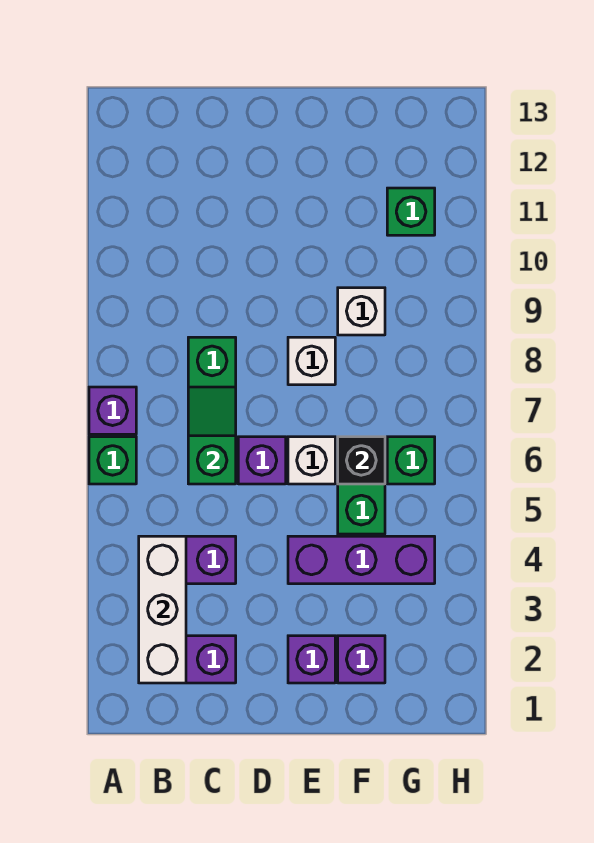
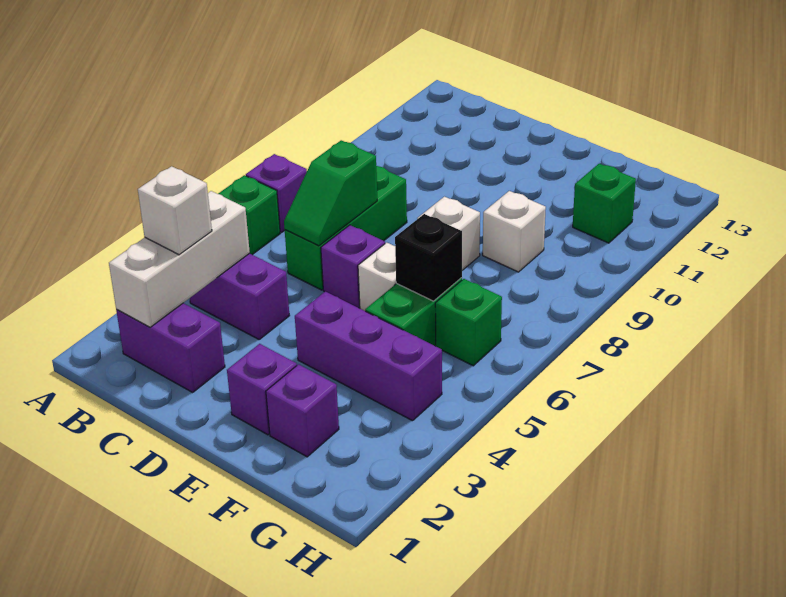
none -> white brick B3 level 3
green slope C6:C7 level 2 top 6 -> green slope C6:C7 level 2 top 7

